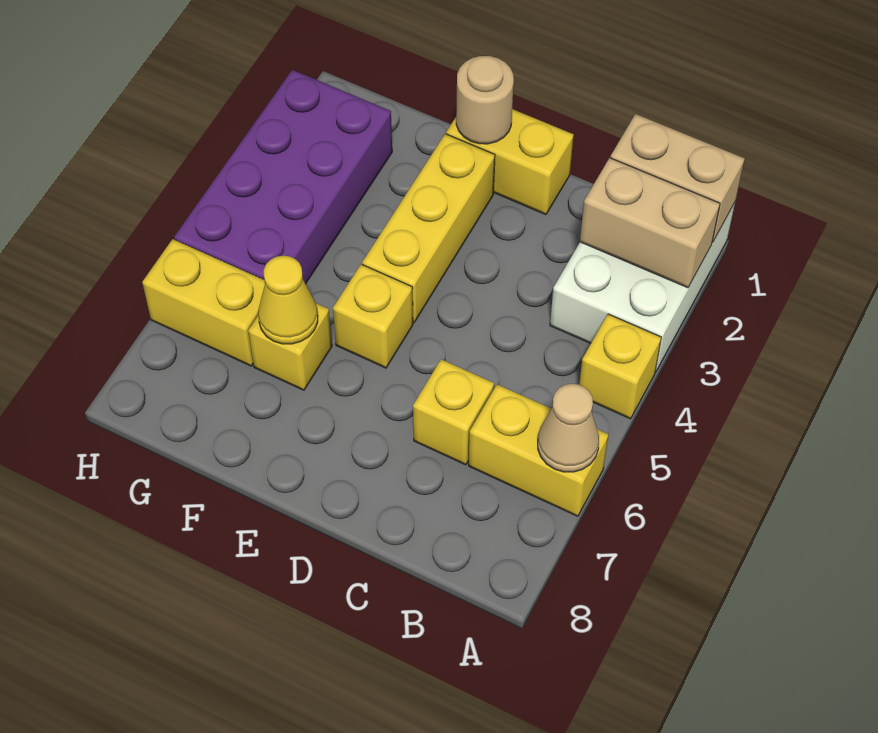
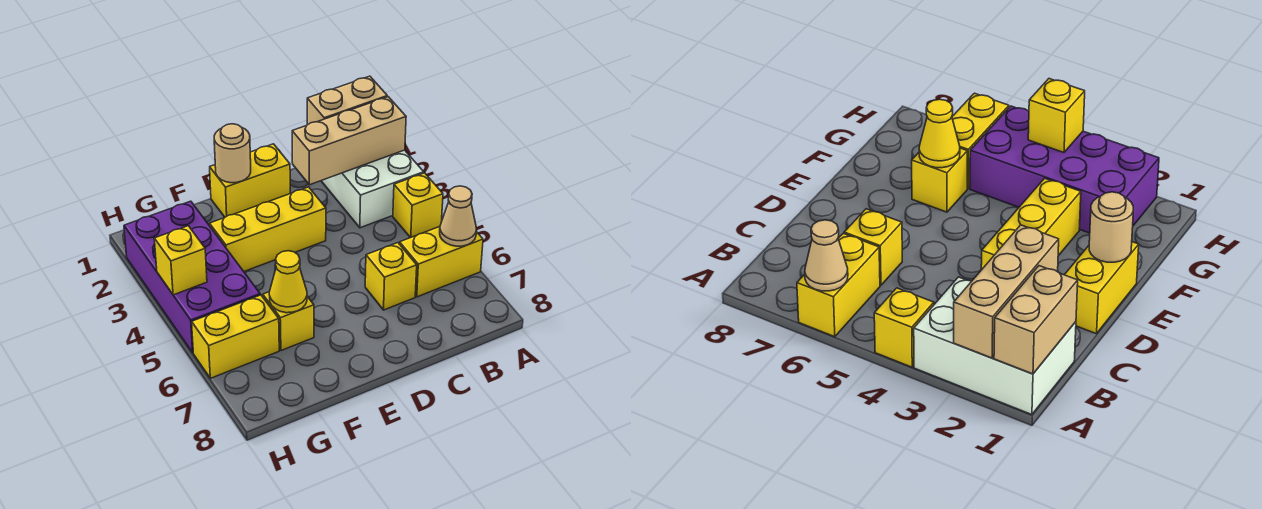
tan brick A2:B2 level 2 -> tan brick A2:C2 level 2
yellow brick E2:E4 level 1 -> yellow brick D3:F3 level 1
yellow brick E5 level 1 -> yellow brick H4 level 2

